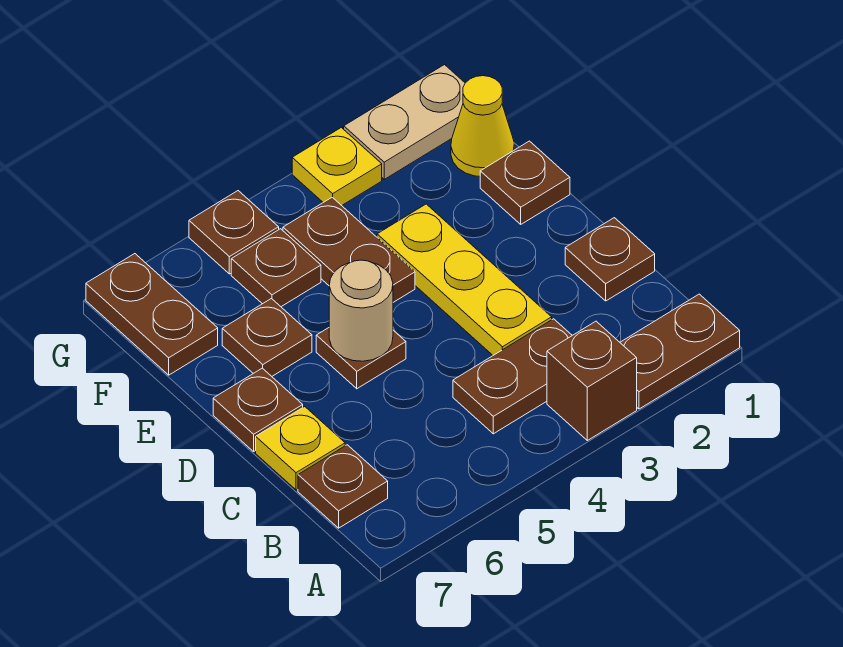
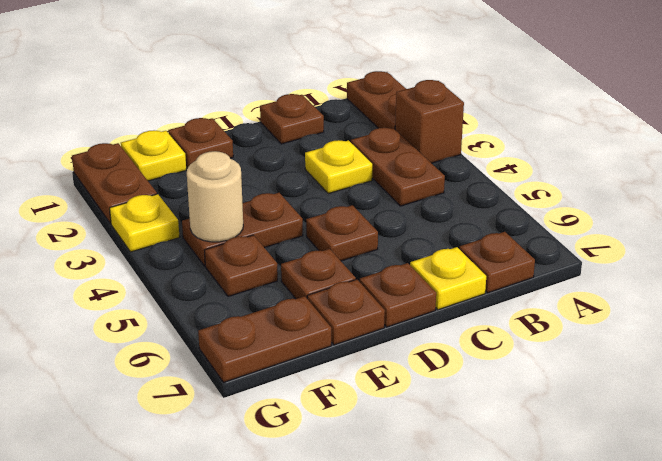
yellow plate C3:E3 level 1 -> yellow plate C3 level 1
tan round brick D5 level 2 -> tan round brick F4 level 2
yellow cone F1 level 1 -> yellow plate F1 level 1
tan plate G1:G2 level 1 -> brown plate G1:G2 level 1
brown plate G5 level 1 -> brown plate E7 level 1

